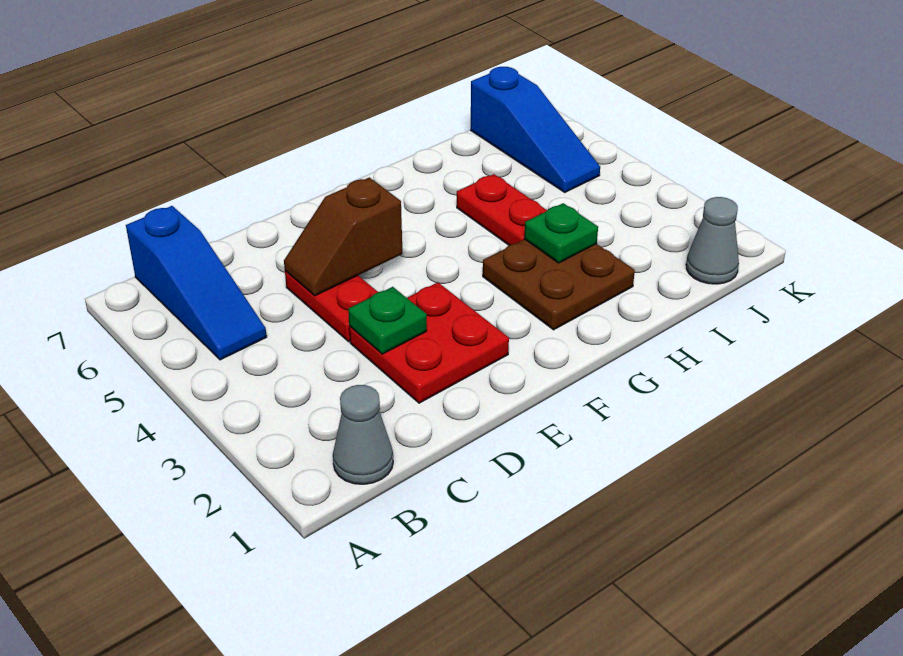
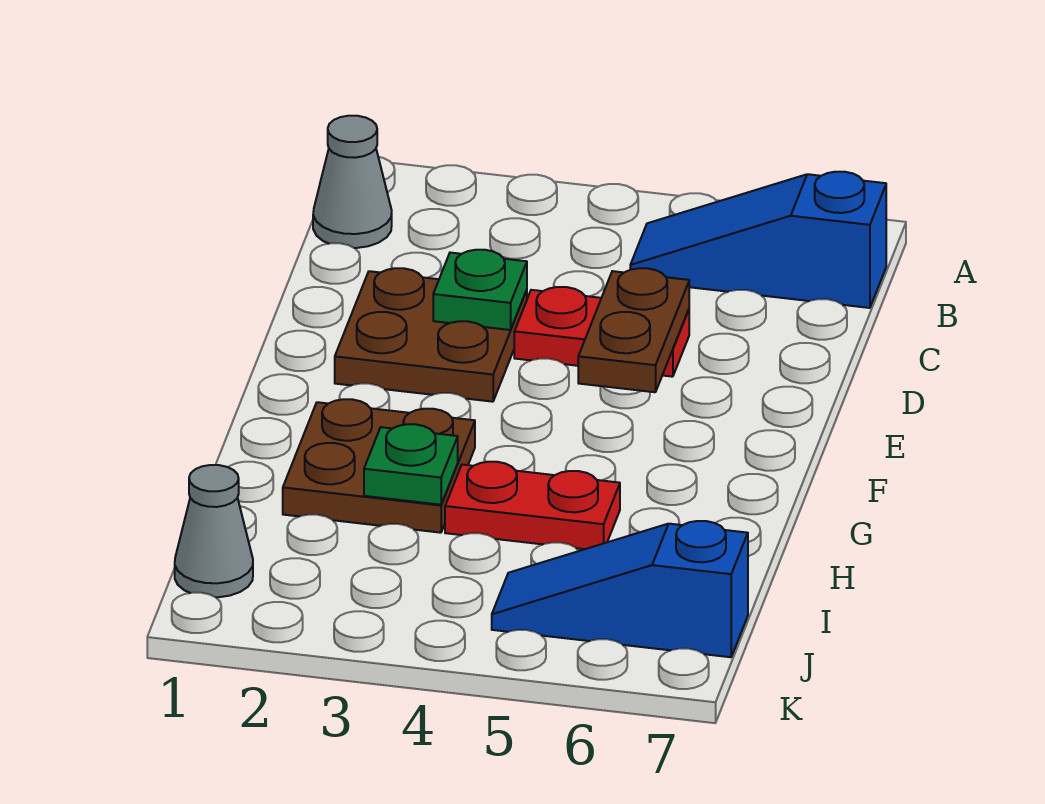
red plate D2:E3 level 1 -> brown plate D2:E3 level 1
brown slope D5:E5 level 2 top E -> brown plate D5:E5 level 2

